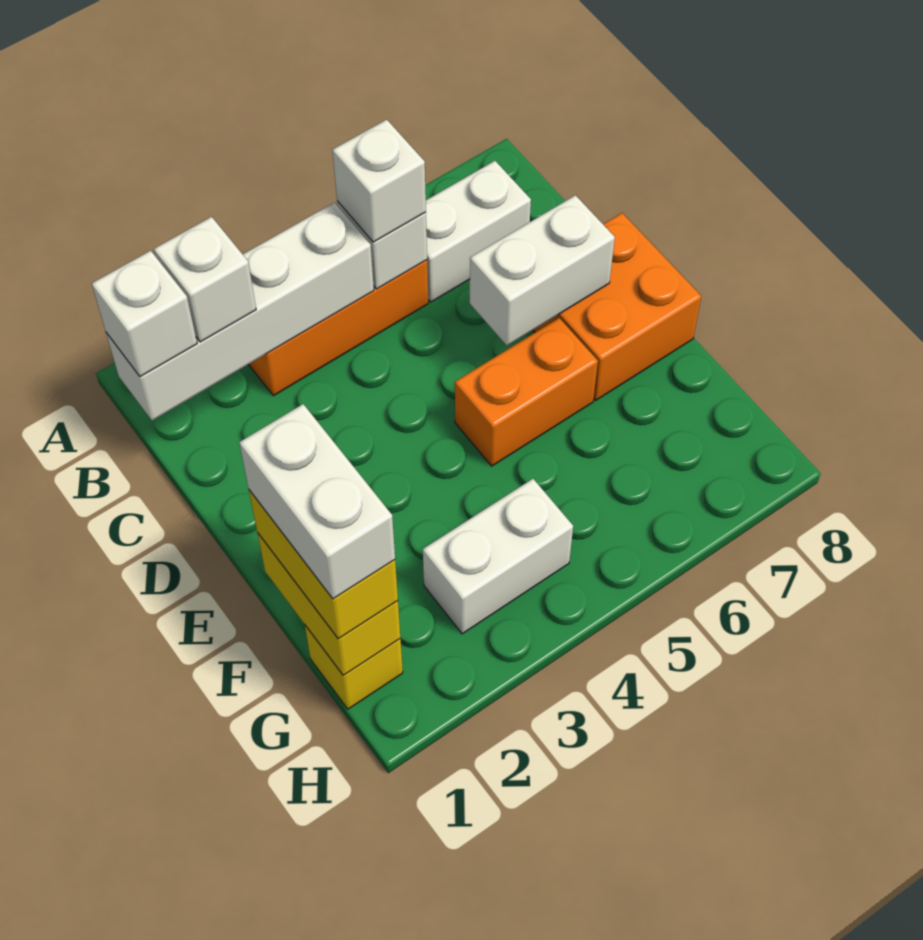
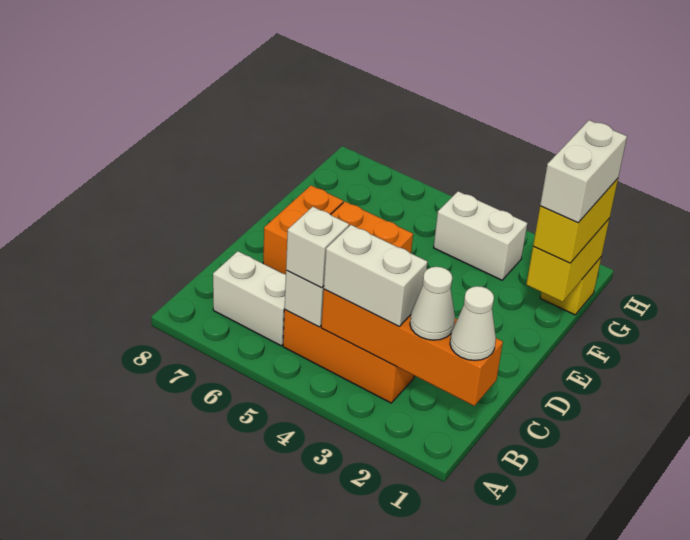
white brick B1:B4 level 2 -> orange brick B1:B4 level 2
white brick B1 level 3 -> white cone B1 level 3
white brick B2 level 3 -> white cone B2 level 3
white brick D6:D7 level 2 -> white brick B3:B4 level 3
orange brick D7:E8 level 1 -> orange brick D7:E7 level 1

